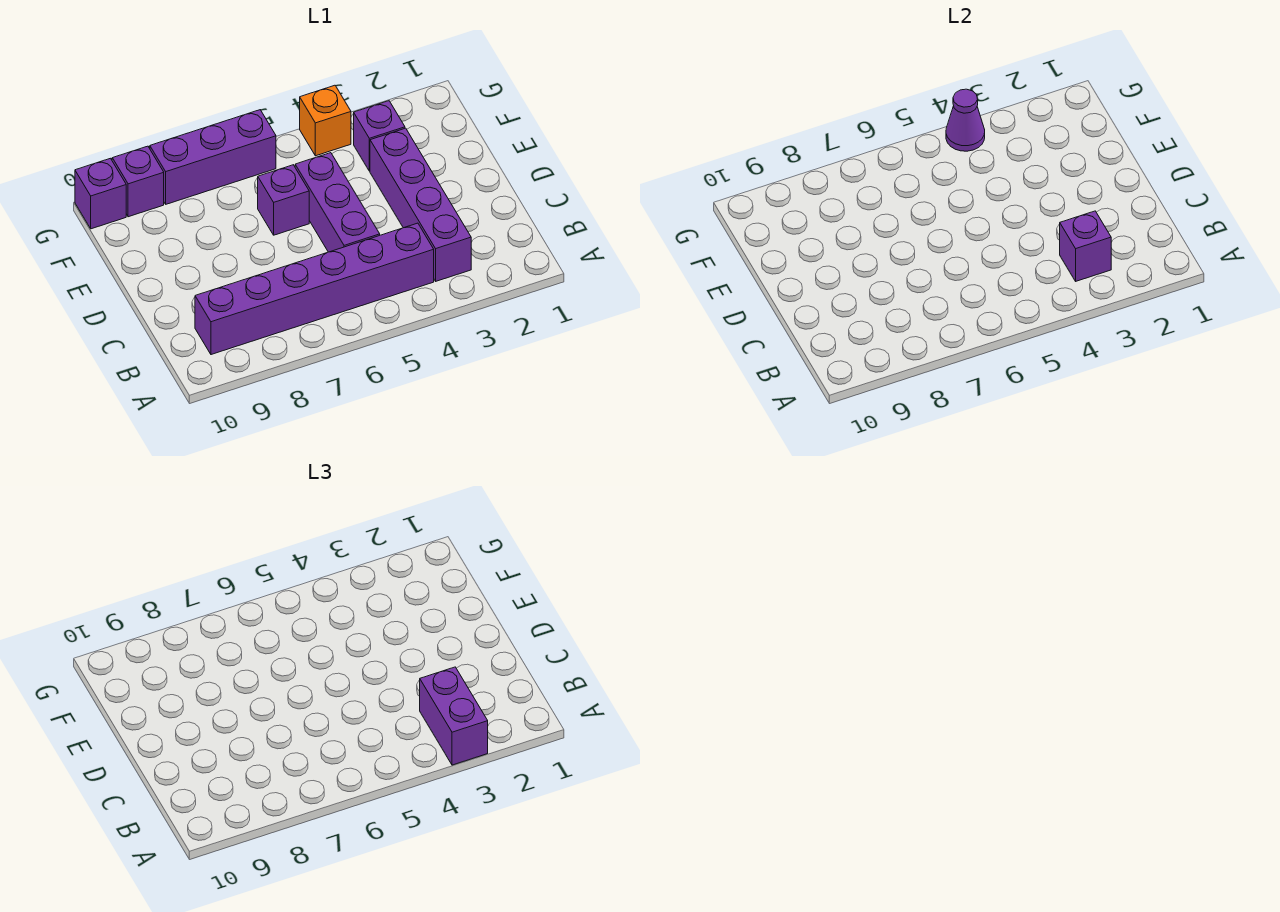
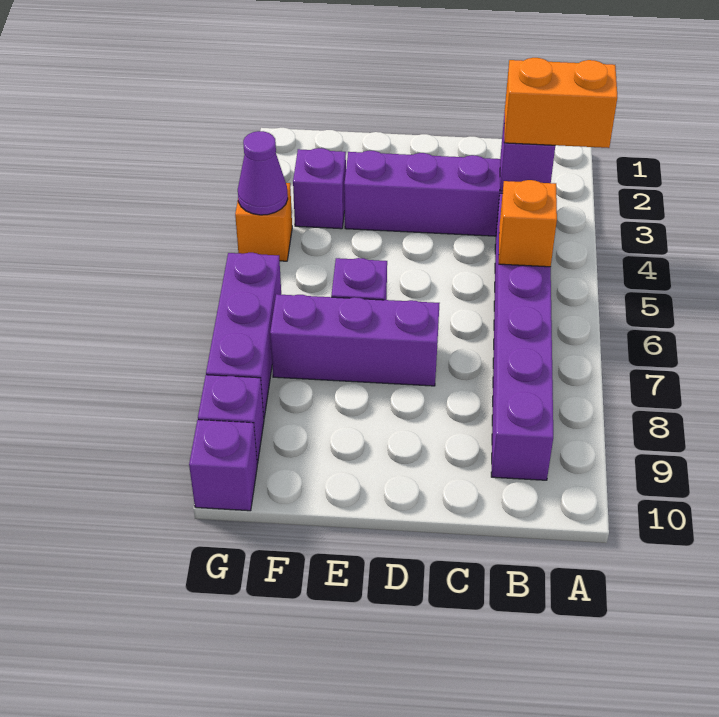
purple brick A3:B3 level 3 -> orange brick A3:B3 level 3
none -> orange brick B5 level 2
purple brick C5:E5 level 1 -> purple brick D7:F7 level 1

